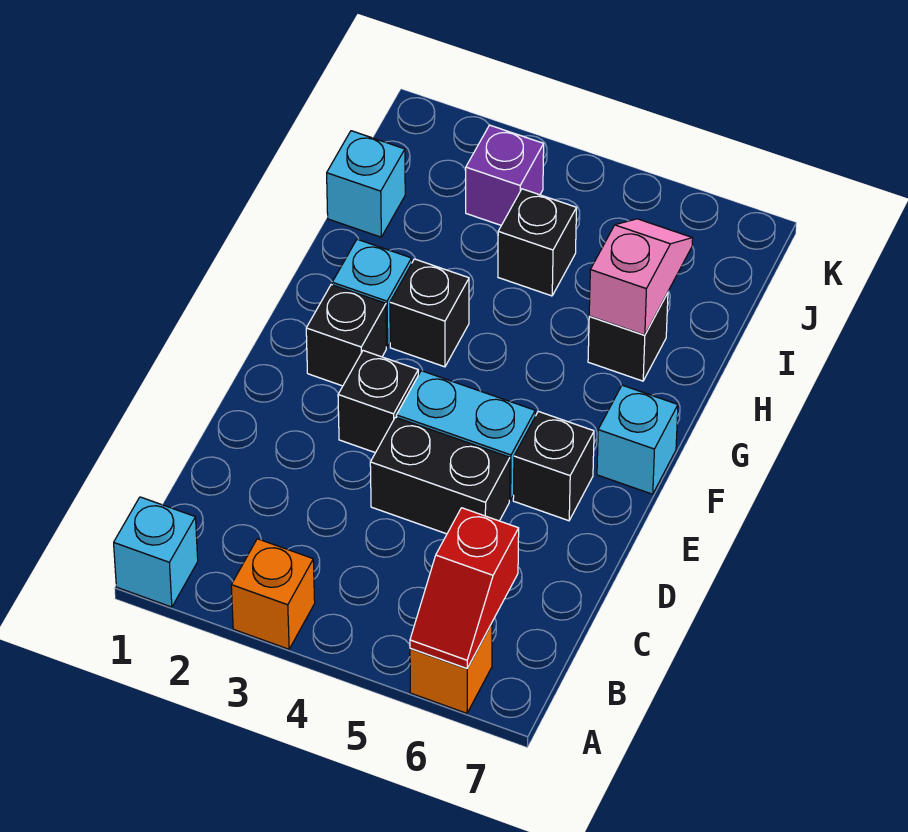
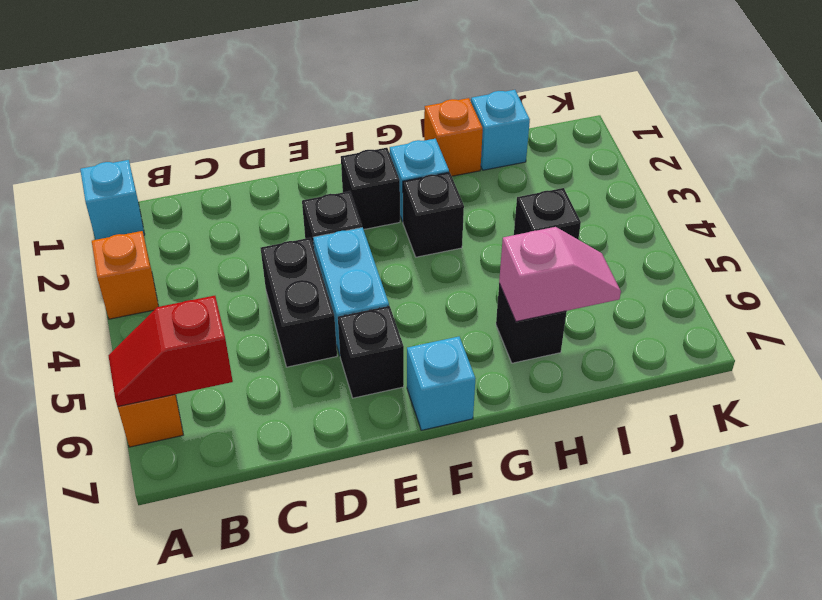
none -> orange brick H1 level 1
purple brick J3 level 1 -> none

